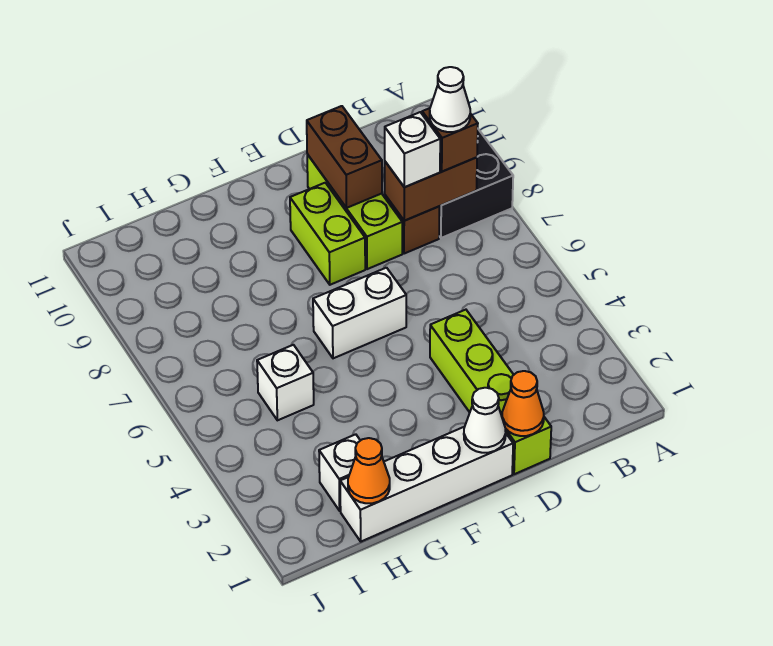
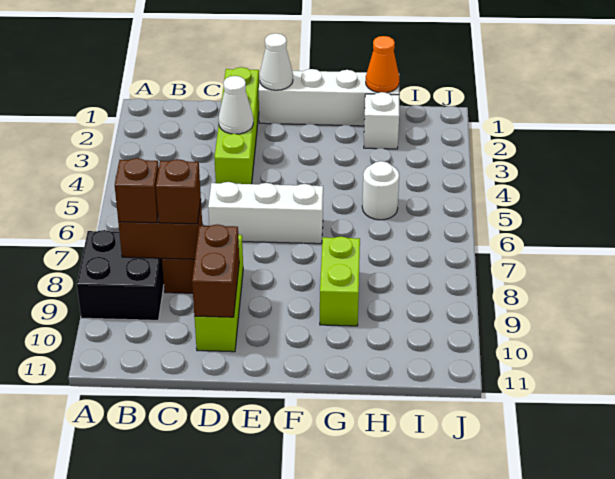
white cone B8 level 4 -> white cone D3 level 2
white brick C8 level 3 -> brown brick C8 level 3
orange cone D1 level 2 -> none
white brick E6:F6 level 1 -> white brick D6:F6 level 1
lime brick E8:E9 level 1 -> lime brick G8:G9 level 1
white brick H5 level 1 -> white round brick H5 level 1

